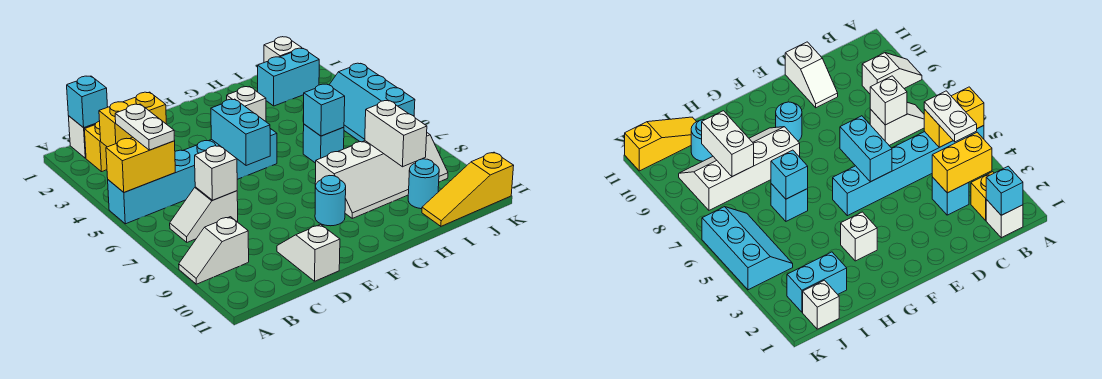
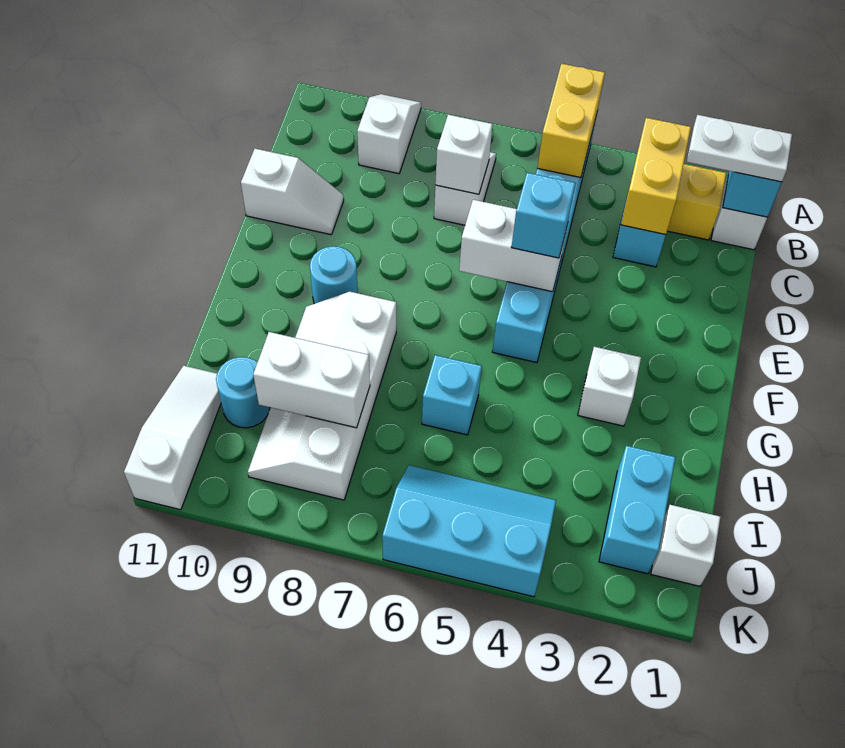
white plate B4:B5 level 3 -> white plate B1:B2 level 3
cyan brick E5:E6 level 2 -> white brick E5:E6 level 2
cyan brick H6 level 2 -> cyan brick E5 level 3
yellow slope I11:K11 level 1 top K -> white slope I11:K11 level 1 top K

